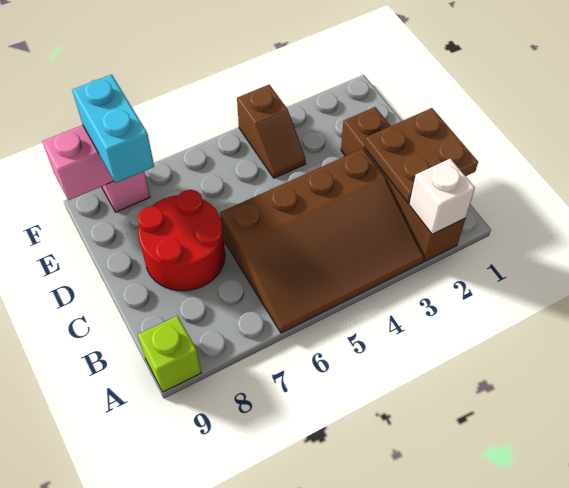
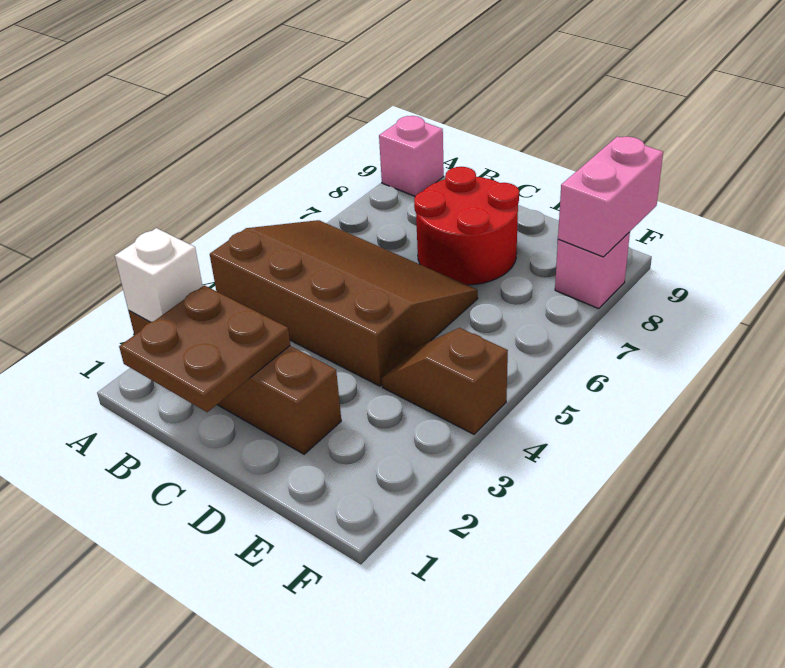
brown slope A3:C6 level 1 top C -> brown slope A4:D6 level 1 top 4
lime brick A9 level 1 -> pink brick A9 level 1
cyan brick E8:F8 level 3 -> none

